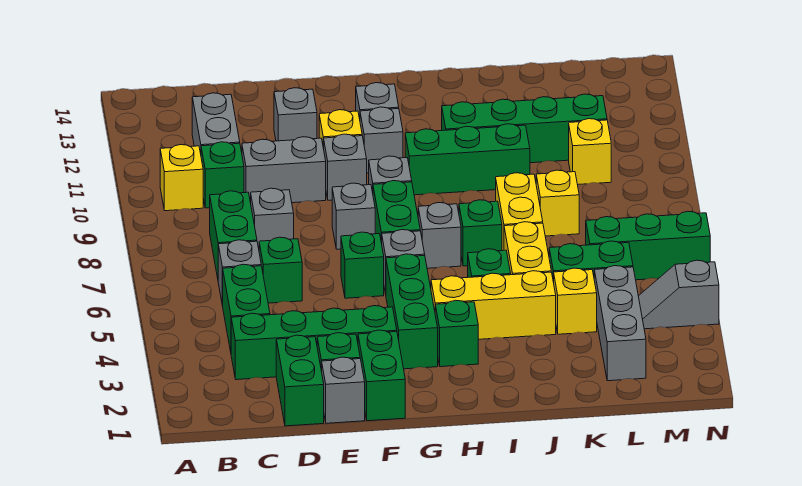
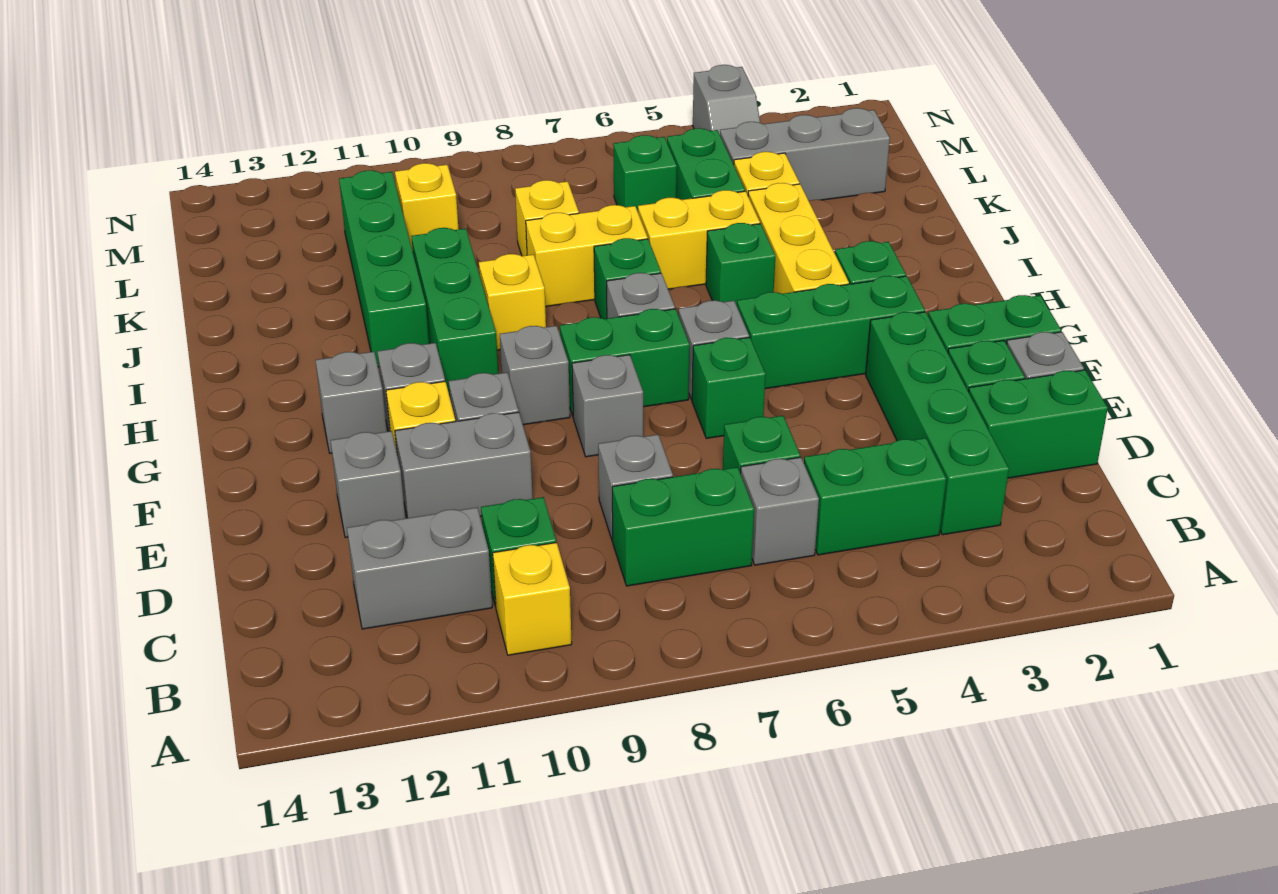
grey brick D10:E10 level 1 -> grey brick E10:E11 level 1
none -> yellow brick I9 level 1
green brick L6:N6 level 1 -> green brick L6 level 1

